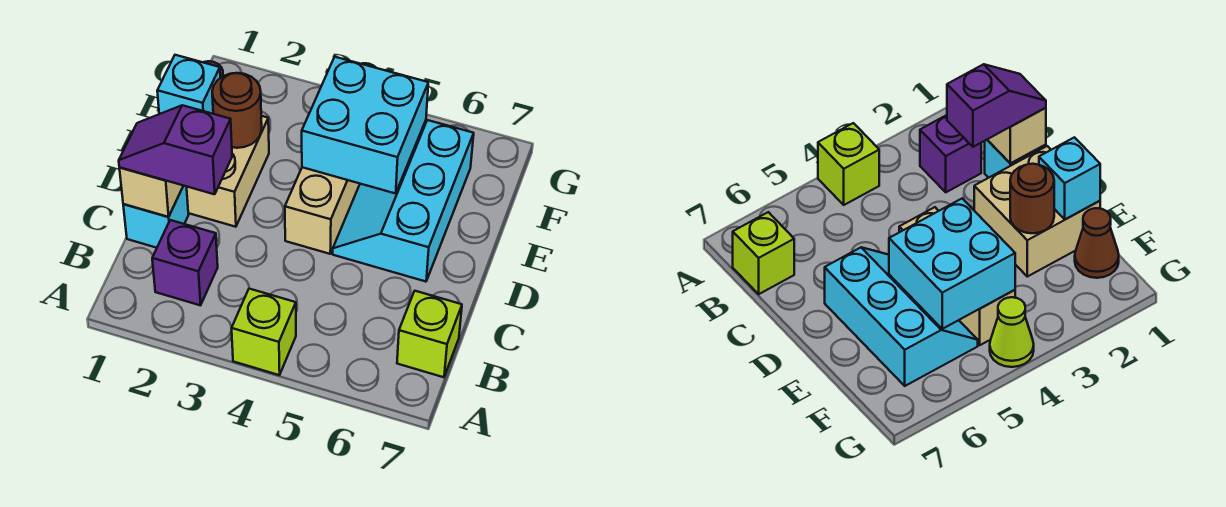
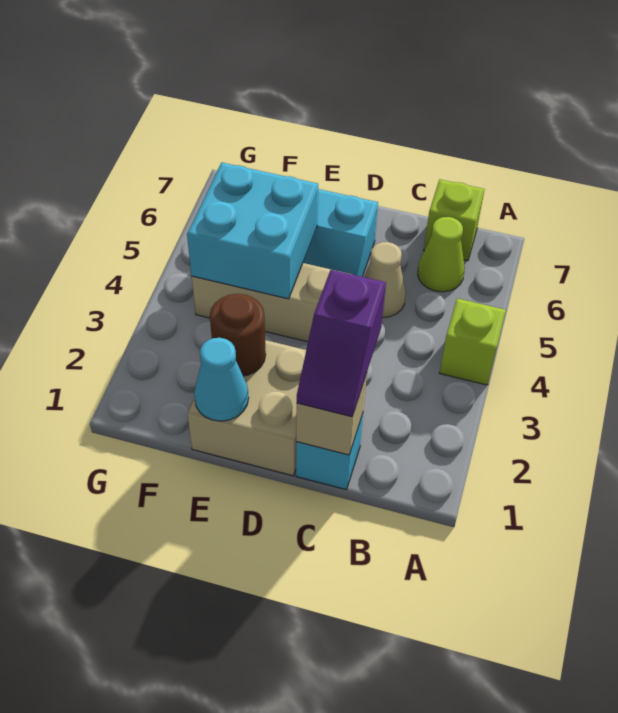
purple brick B2 level 1 -> none
none -> tan cone C5 level 1
cyan brick E1 level 2 -> cyan cone E1 level 2
brown cone F1 level 1 -> none
lime cone G4 level 1 -> lime cone B6 level 1

